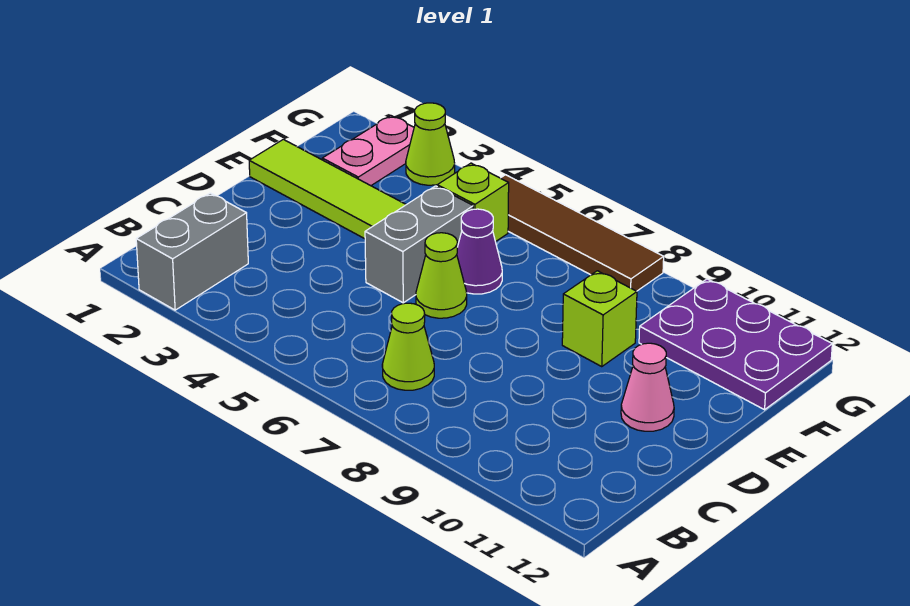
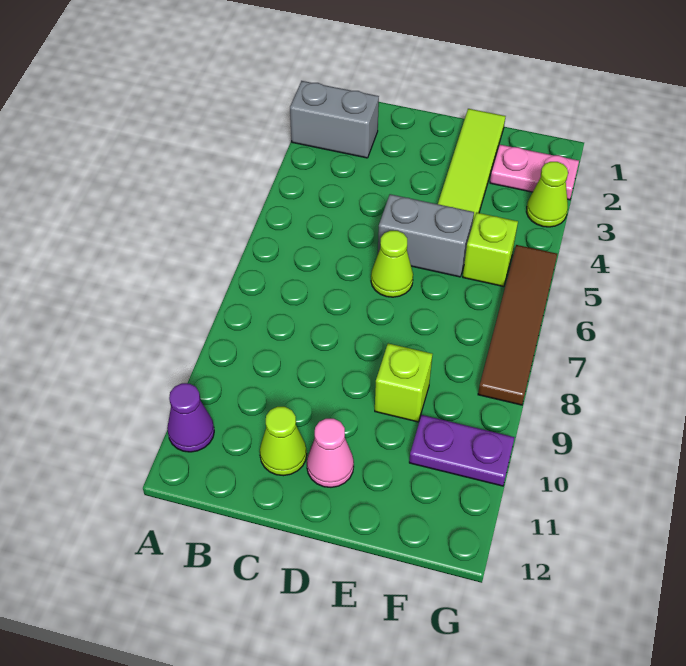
lime cone B7 level 1 -> lime cone C11 level 1
purple cone E6 level 1 -> purple cone A11 level 1
purple plate F10:G12 level 1 -> purple plate F10:G10 level 1

